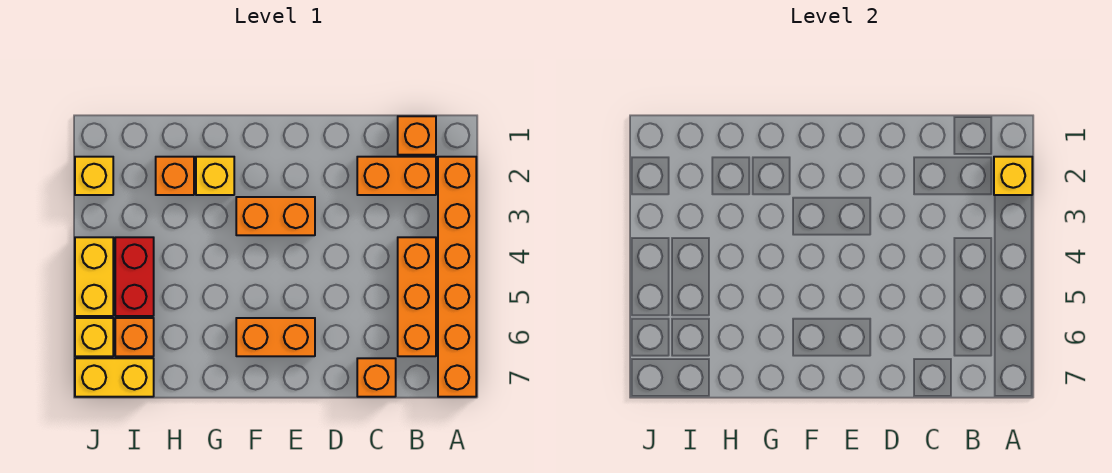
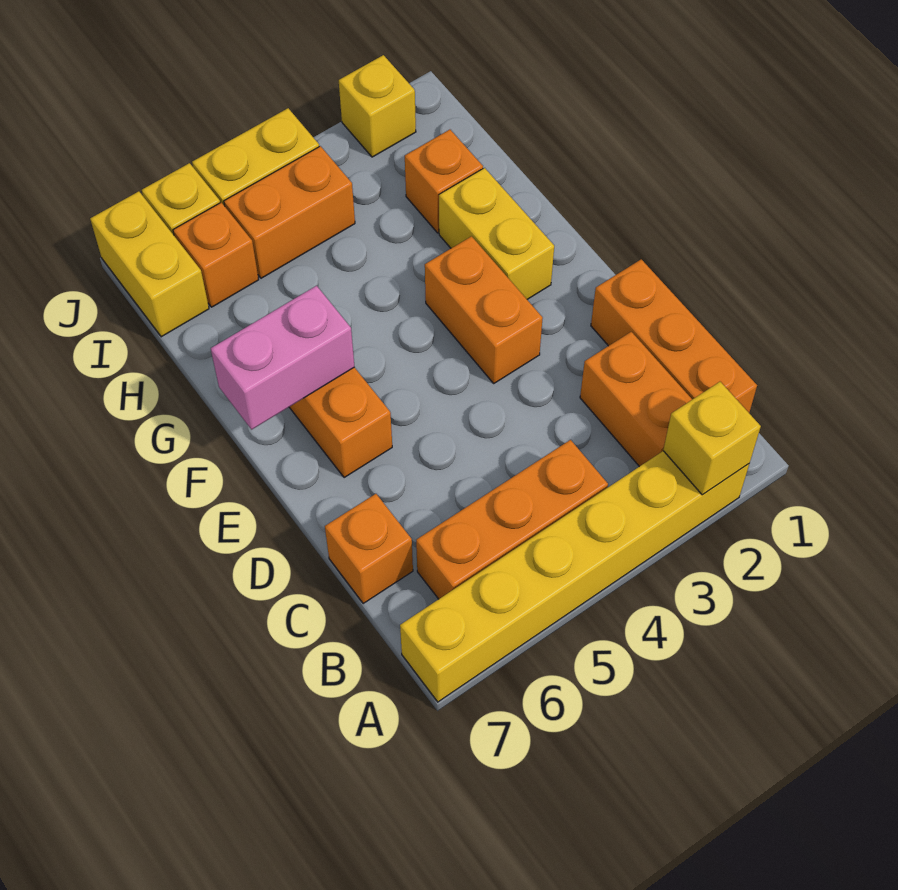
orange brick A2:A7 level 1 -> yellow brick A2:A7 level 1
orange brick B1 level 1 -> orange brick B1:D1 level 1
none -> pink brick F6:F7 level 2
yellow brick G2 level 1 -> yellow brick F2:G2 level 1
red brick I4:I5 level 1 -> orange brick I4:I5 level 1

